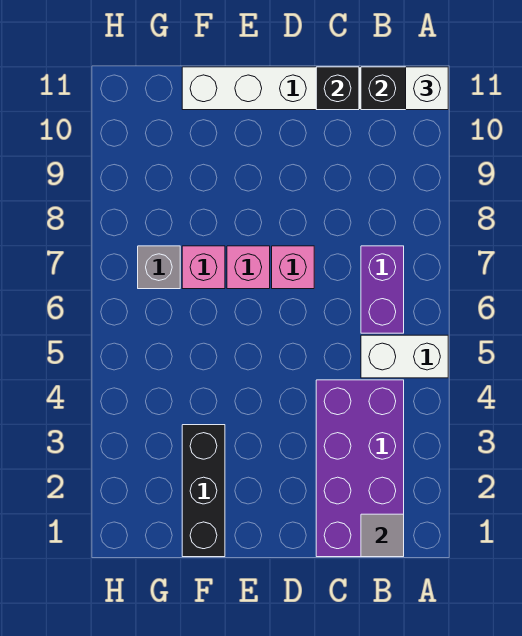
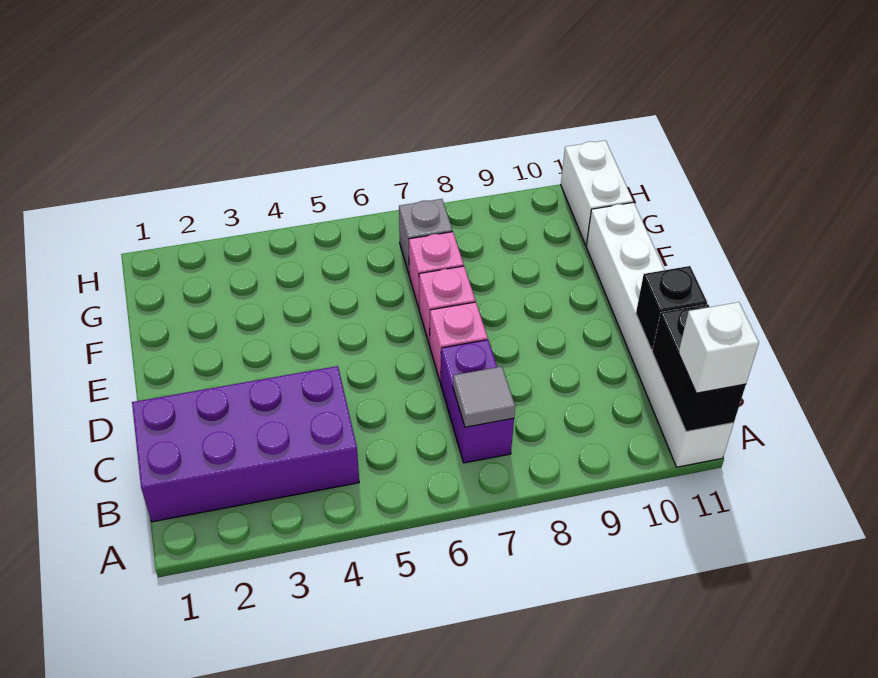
white brick A5:B5 level 1 -> white brick G11:H11 level 1
grey tile B1 level 2 -> grey tile B7 level 2
purple brick B6:B7 level 1 -> purple brick B7:C7 level 1
black brick F1:F3 level 1 -> none

